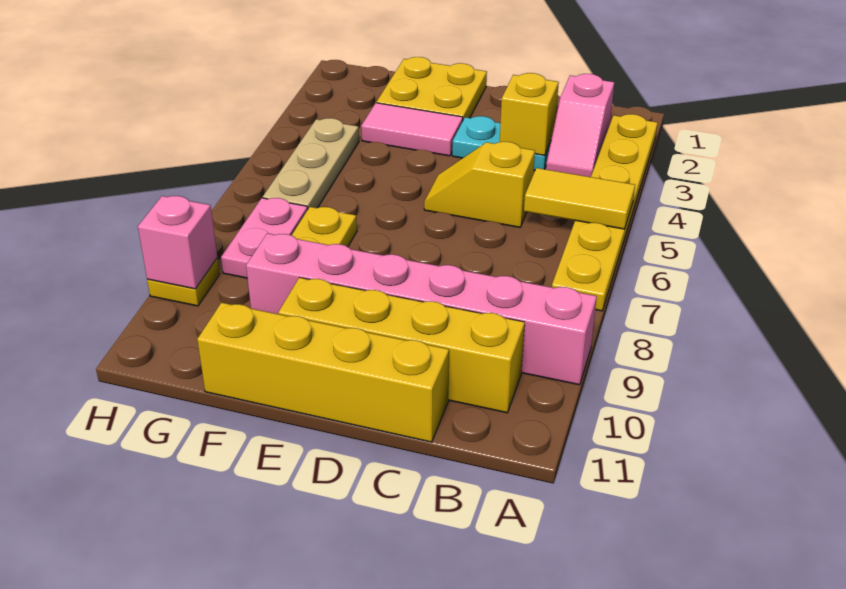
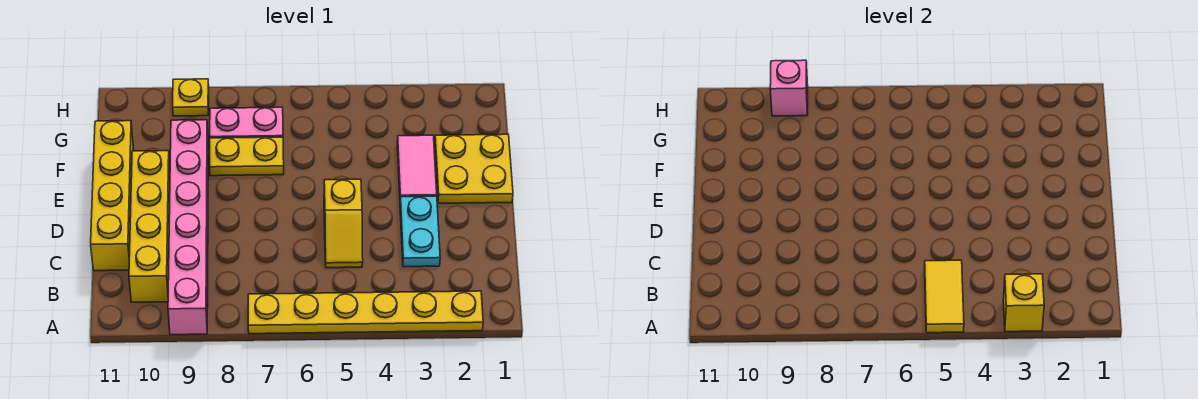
pink slope B2:B3 level 1 top 2 -> none
yellow brick C3 level 2 -> yellow brick A3 level 2
yellow slope C5:D5 level 1 top C -> yellow slope C5:D5 level 1 top D
tan plate G4:G6 level 1 -> none

